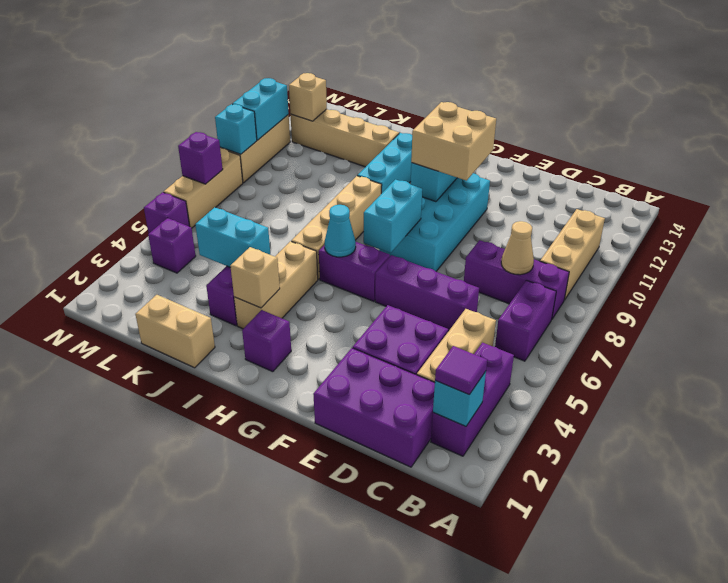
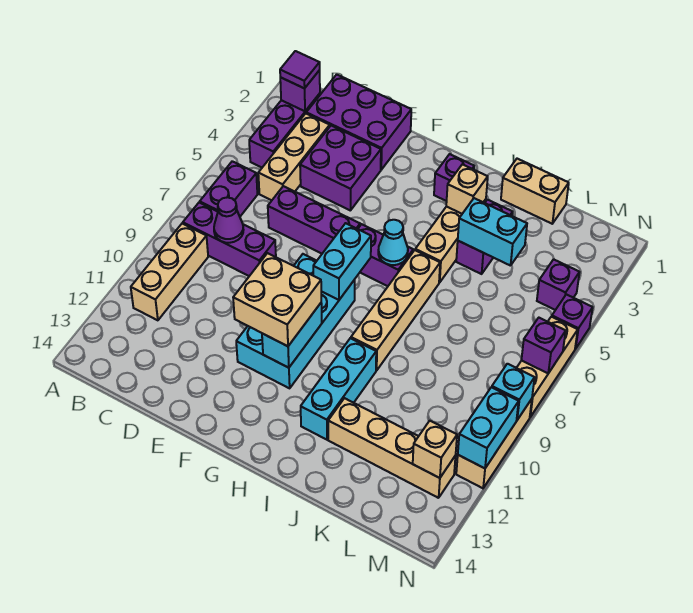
cyan brick B2 level 2 -> purple brick B2 level 2
tan cone C8 level 2 -> purple cone C8 level 2

